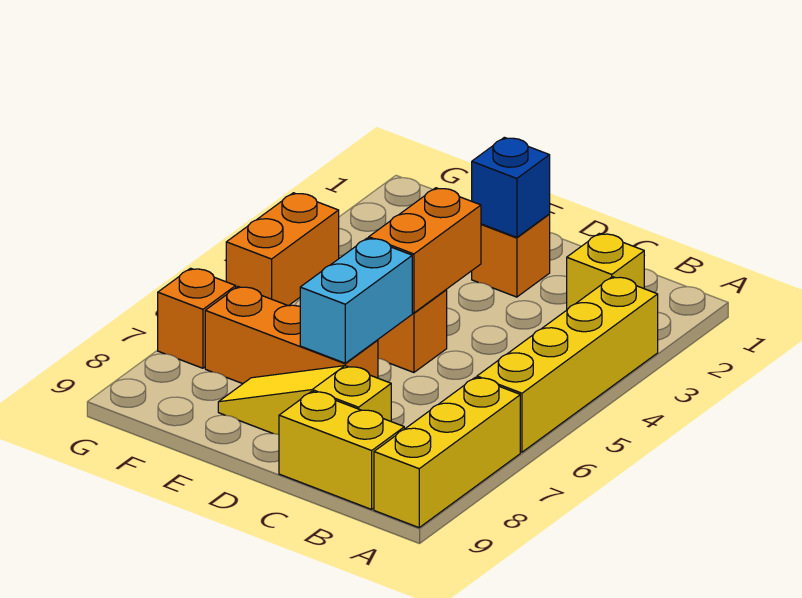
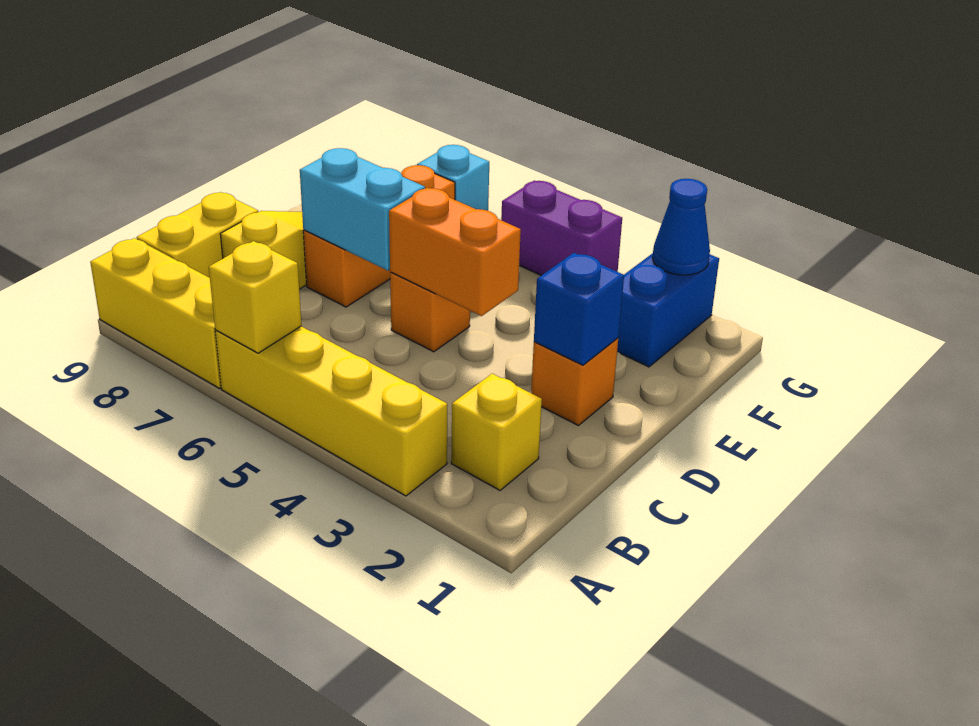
none -> yellow brick A6 level 2
none -> blue brick F2:G2 level 1
none -> blue cone G2 level 2
orange brick G4:G5 level 1 -> purple brick G4:G5 level 1
orange brick G7 level 1 -> cyan brick G7 level 1

